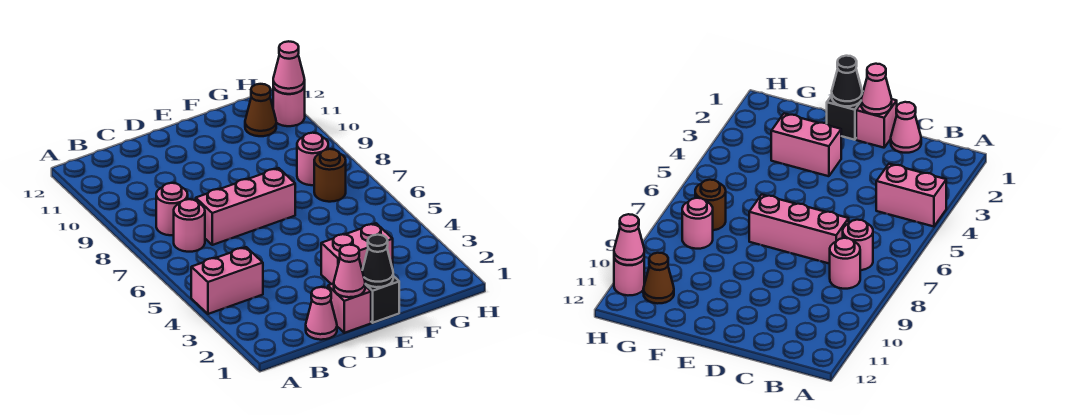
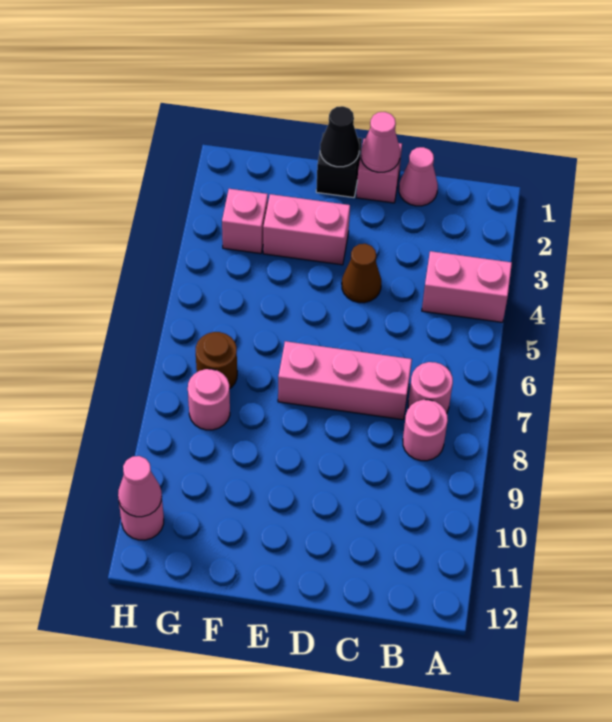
none -> pink brick G3 level 1
brown cone G11 level 1 -> brown cone D4 level 1

